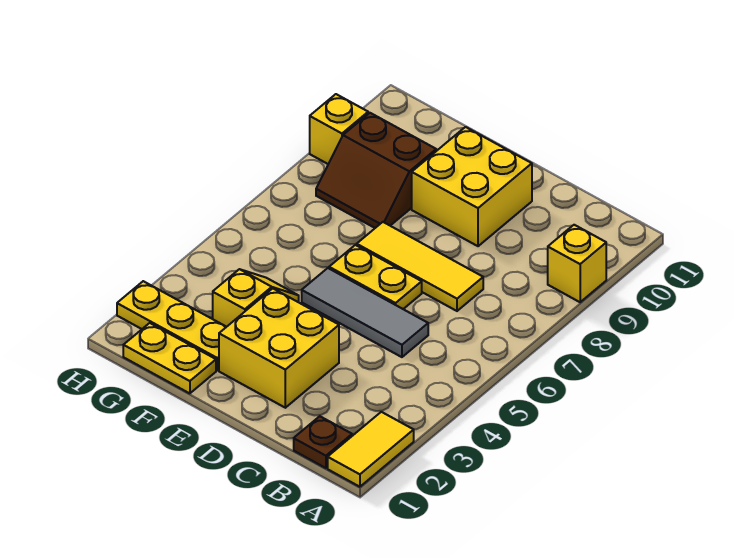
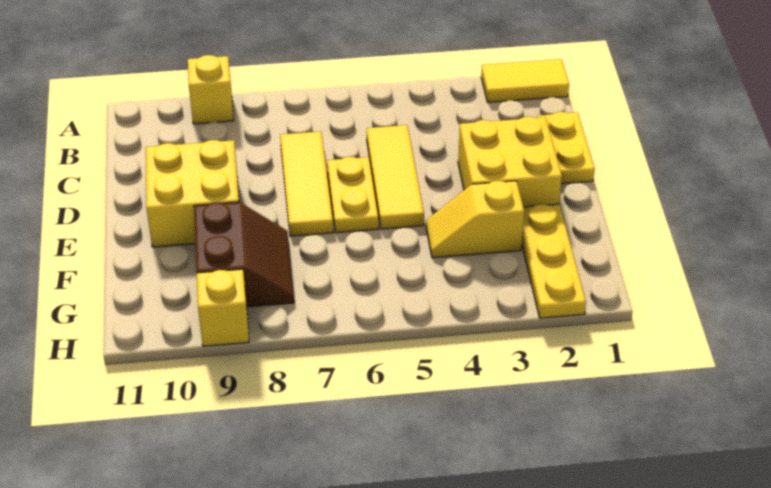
brown plate B1 level 1 -> none
grey tile C5:E5 level 1 -> yellow tile C5:E5 level 1
yellow plate F1:G1 level 1 -> yellow plate C1:D1 level 1

